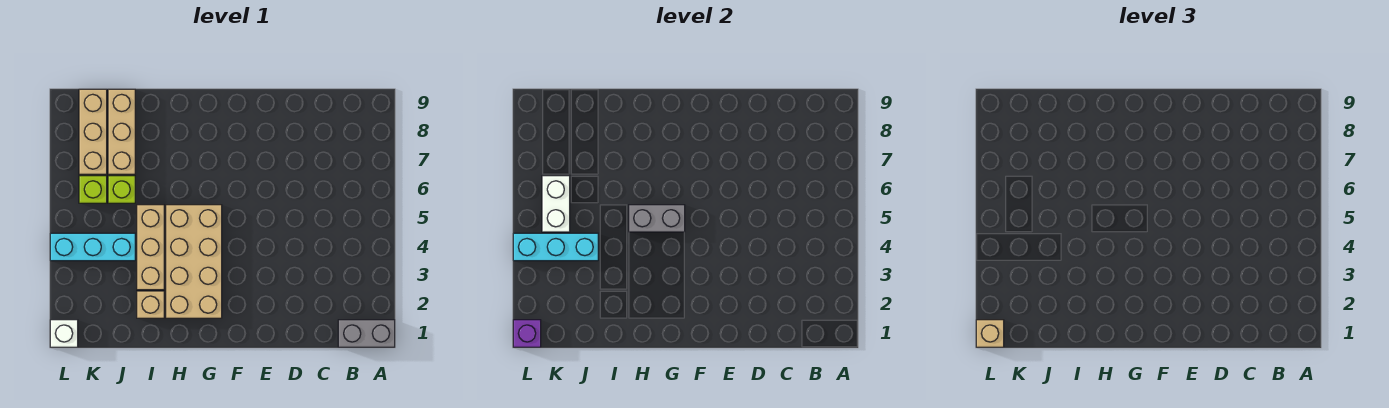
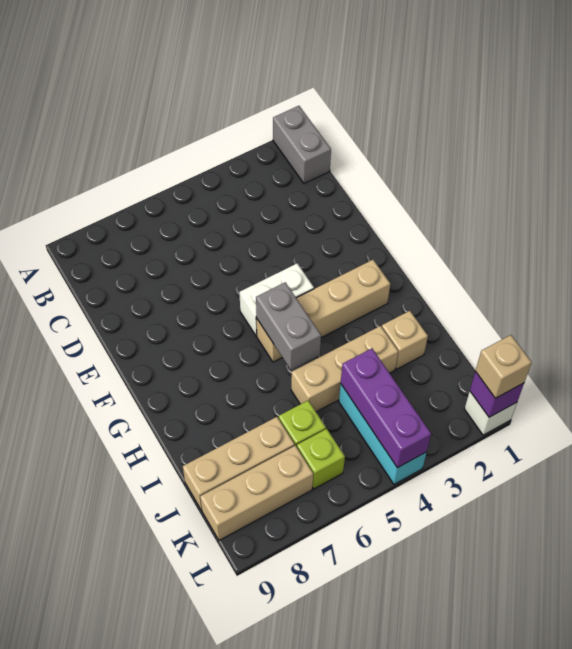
tan brick G2:H5 level 1 -> tan brick G2:G5 level 1
cyan brick J4:L4 level 2 -> purple brick J4:L4 level 2
white brick K5:K6 level 2 -> white brick F4:F5 level 1

